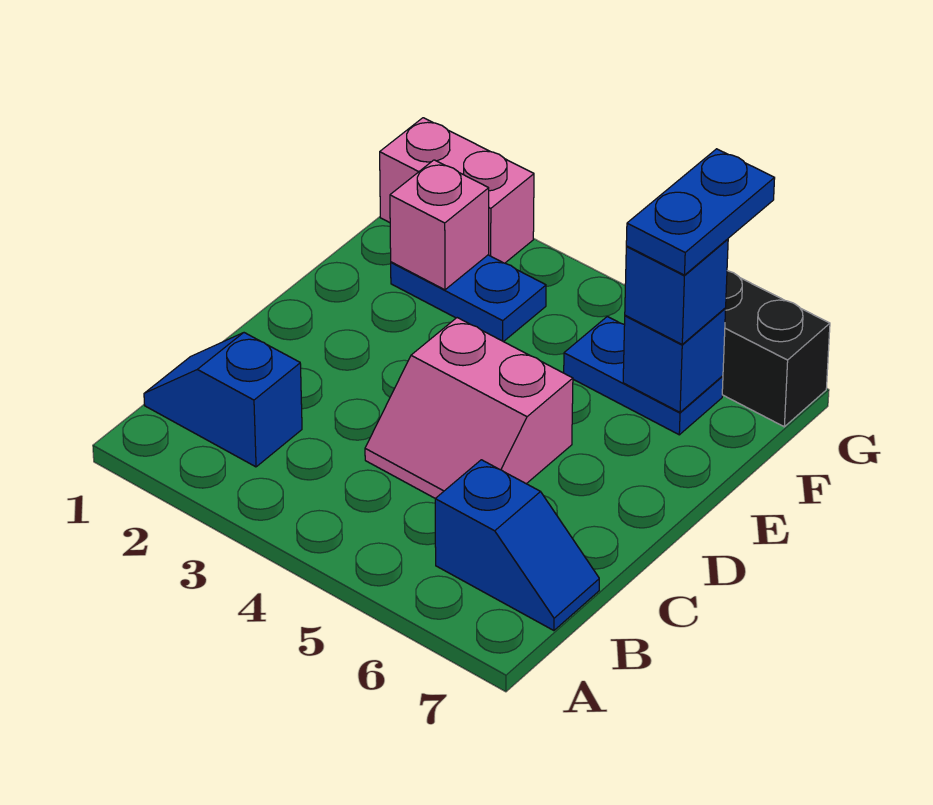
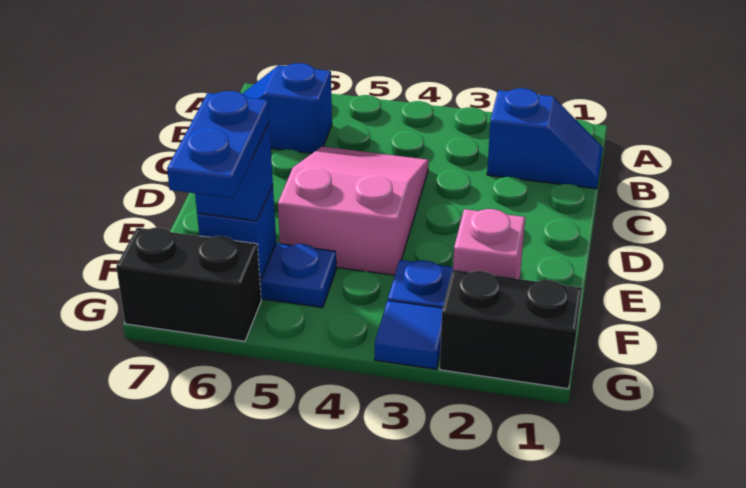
pink slope C4:D5 level 1 top D -> pink slope C4:E5 level 1 top E
pink brick G1:G2 level 1 -> black brick G1:G2 level 1
none -> blue tile G3 level 1

